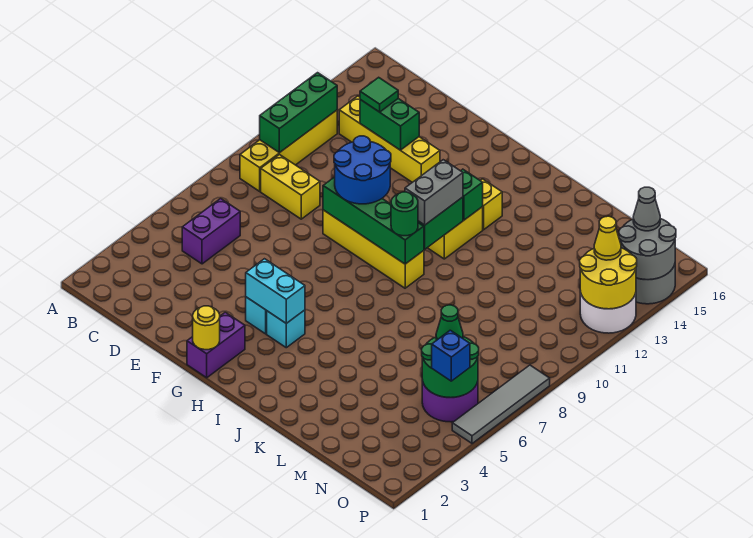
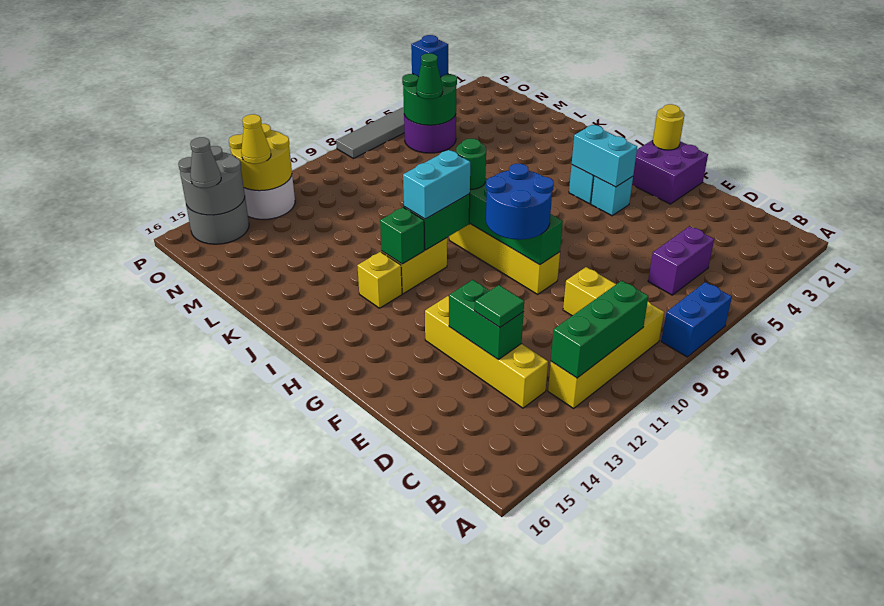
none -> blue brick A7:A8 level 1
purple brick G1:G2 level 1 -> purple brick F1:G2 level 1
grey brick I10:I11 level 3 -> cyan brick I10:I11 level 3

